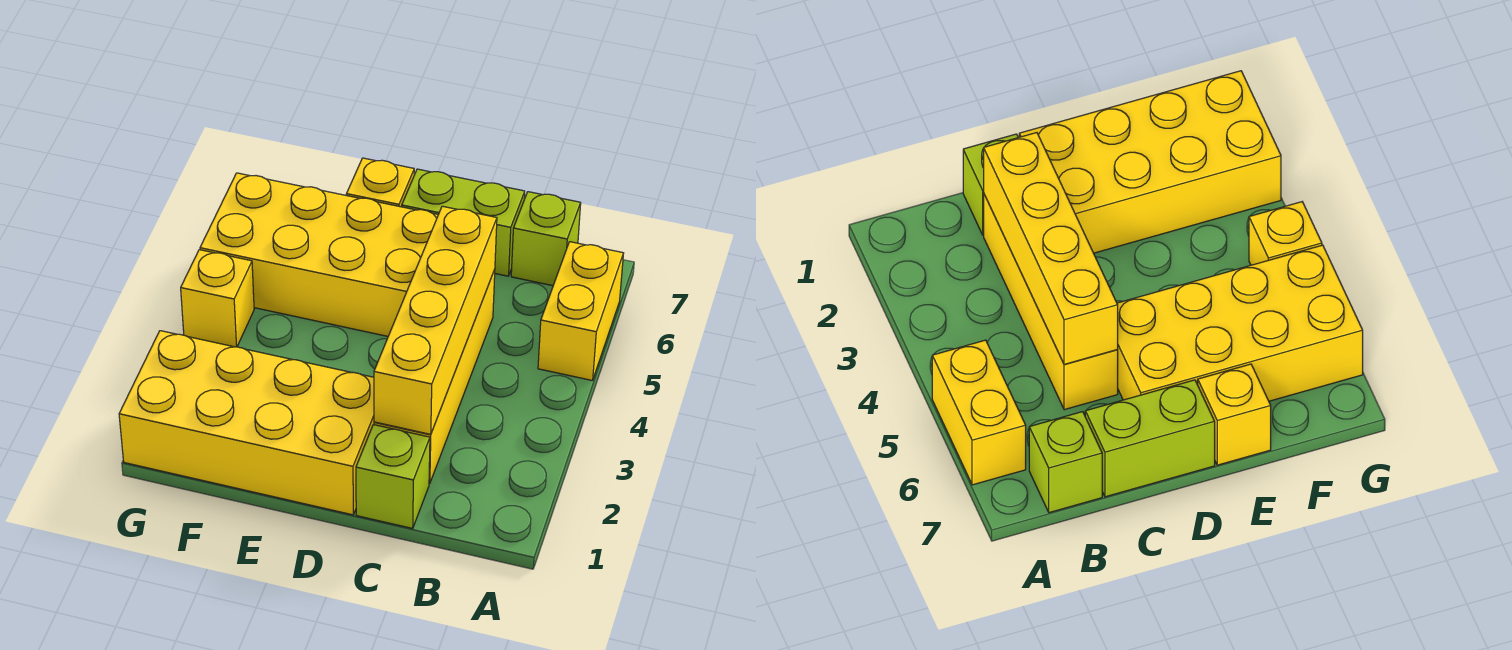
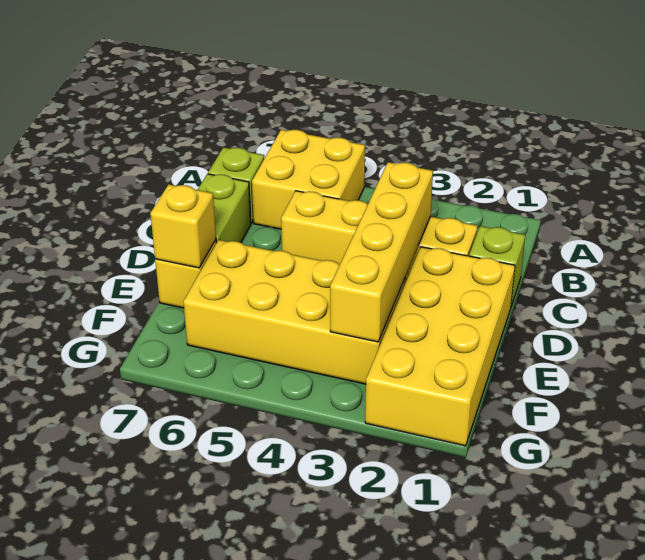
yellow brick A5:A6 level 1 -> yellow brick A5:B6 level 1
yellow brick C2:C5 level 2 -> yellow brick C3:F3 level 2
yellow brick D5:G6 level 1 -> yellow brick E3:F6 level 1
yellow brick G4 level 1 -> yellow brick E7 level 2

